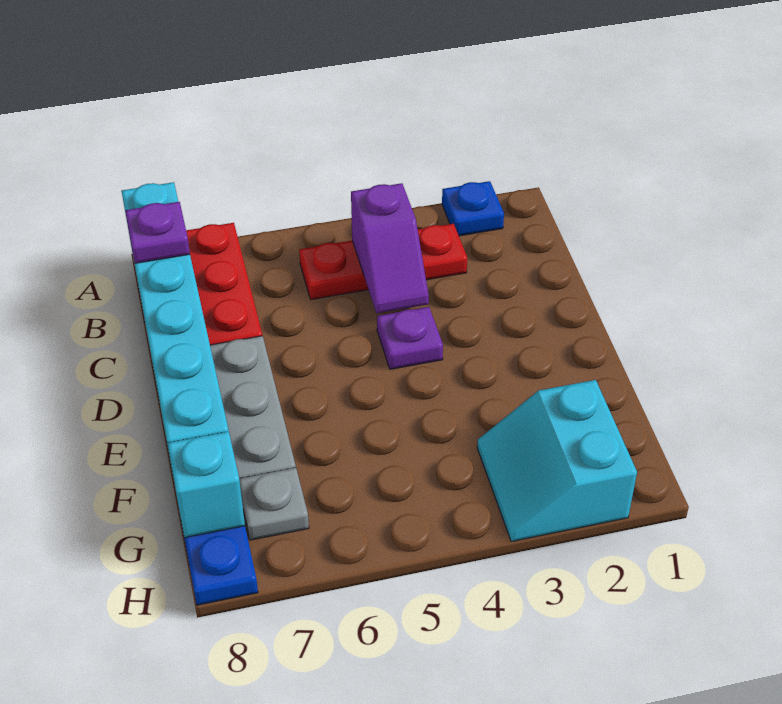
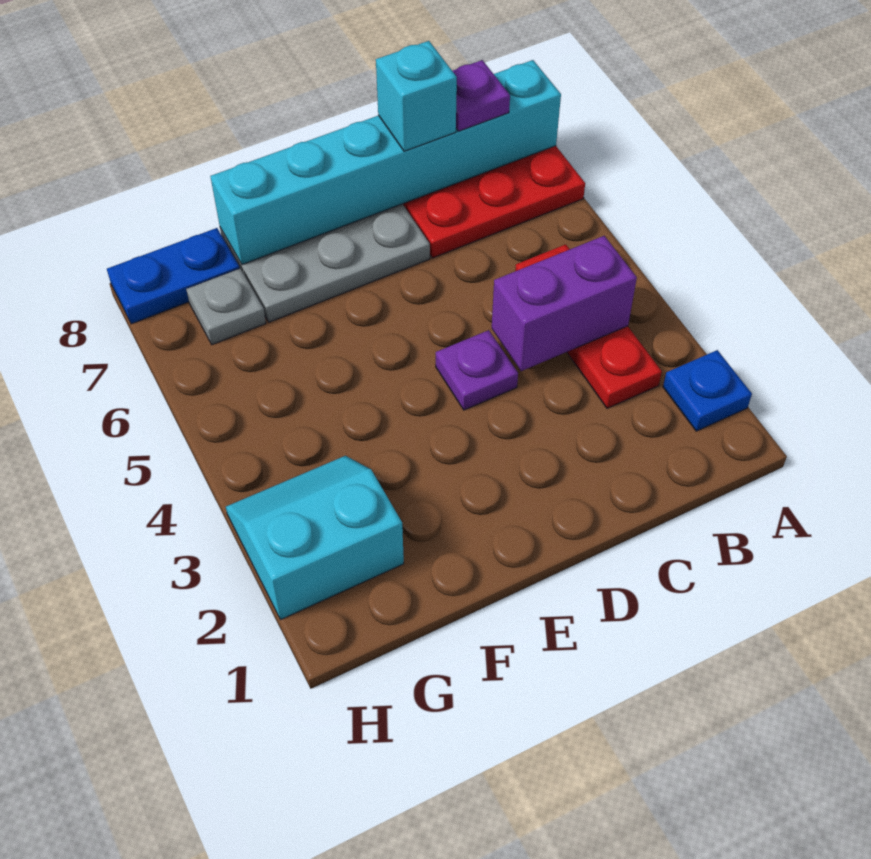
purple slope B4:C4 level 2 top B -> purple brick B4:C4 level 2
cyan brick G8 level 2 -> cyan brick C8 level 3

